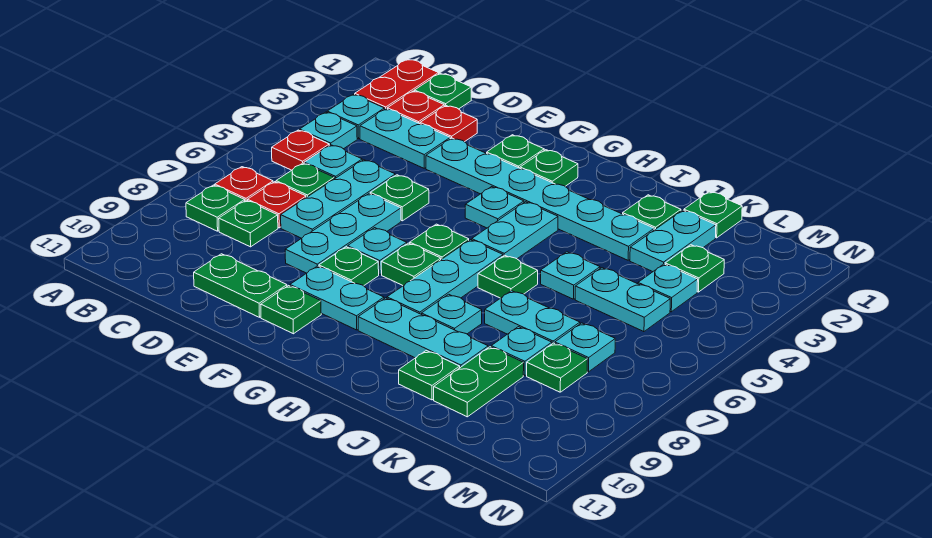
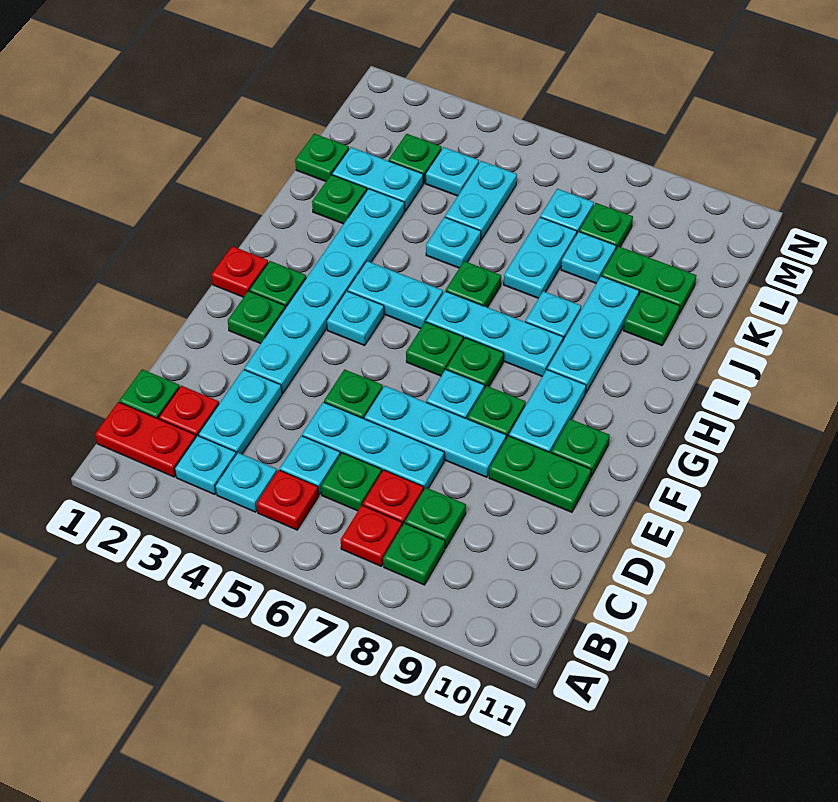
red plate D2 level 1 -> red plate G1 level 1
green plate D10:E10 level 1 -> green plate E9:E10 level 1

